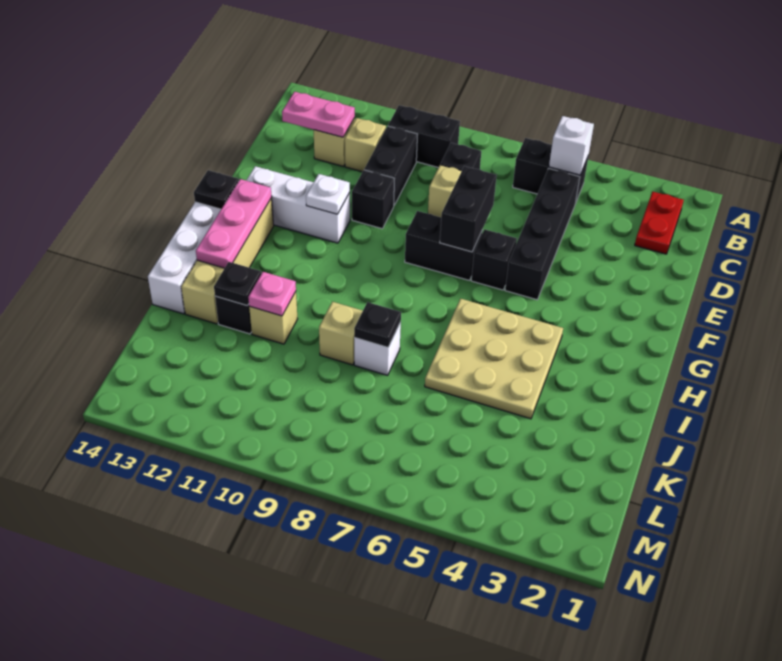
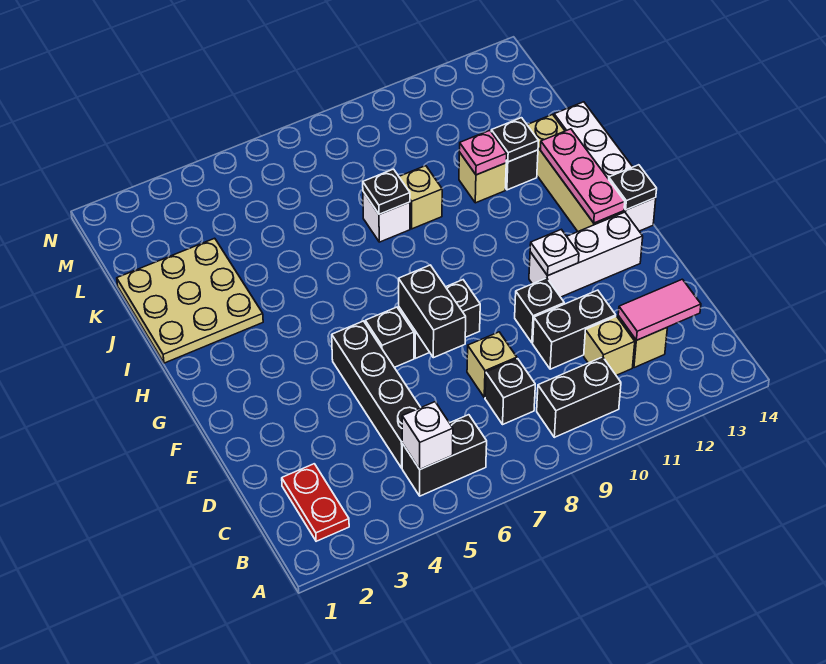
black brick C10:D10 level 1 -> black brick D10:D11 level 1
pink plate C12:C13 level 2 -> pink tile C12:C13 level 2
tan plate H4:J6 level 1 -> tan plate I1:K3 level 1

